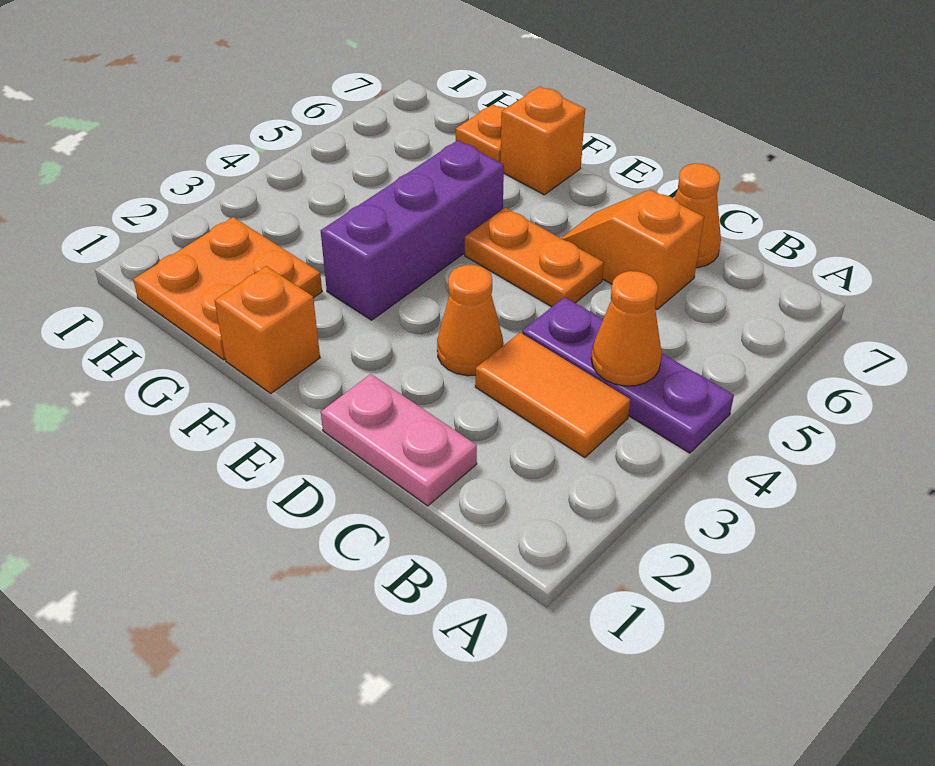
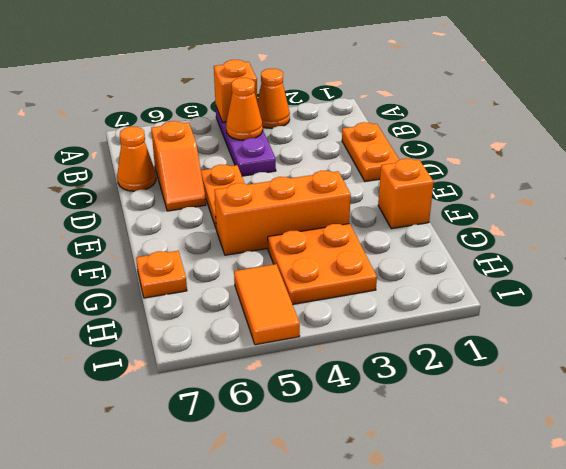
orange tile B3:C3 level 1 -> orange tile H5:I5 level 1
pink plate C1:D1 level 1 -> orange plate C1:D1 level 1
orange cone D3 level 1 -> orange cone A3 level 1
purple brick F3:F5 level 1 -> orange brick F3:F5 level 1
orange brick F7 level 1 -> orange brick A4 level 2
orange plate G1:H2 level 1 -> orange plate G3:H4 level 1

